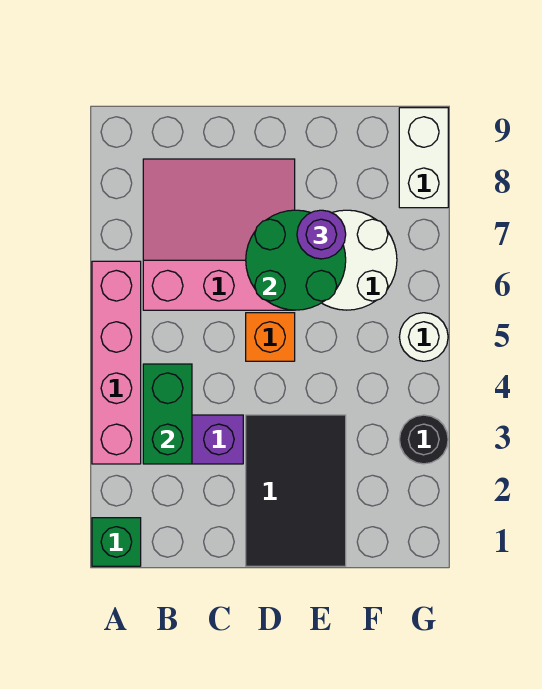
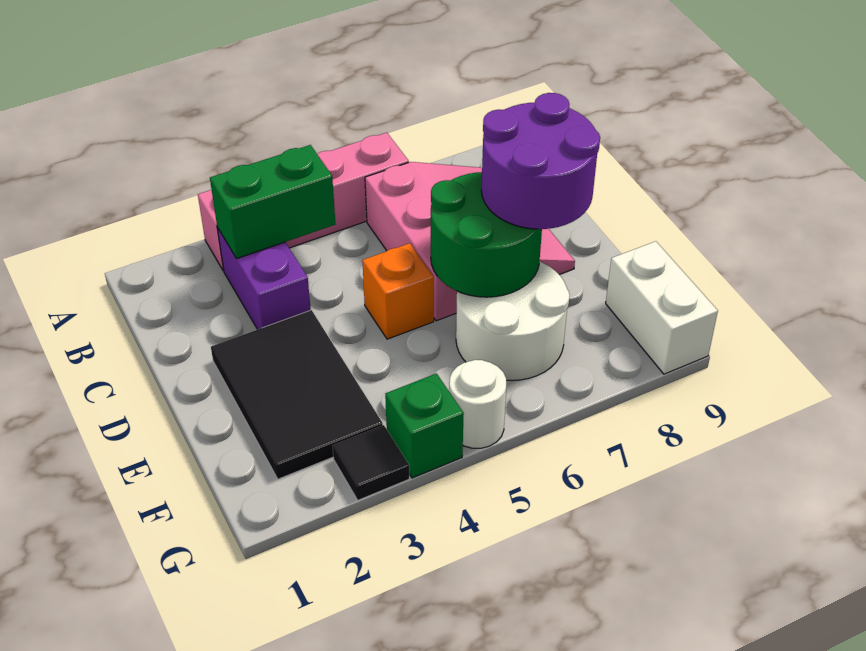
green brick A1 level 1 -> green brick G4 level 1
black tile D1:E3 level 1 -> black tile D2:F3 level 1
purple round brick E7 level 3 -> purple round brick D7:E8 level 3
black round brick G3 level 1 -> black tile G3 level 1
white brick G8:G9 level 1 -> white brick F9:G9 level 1

